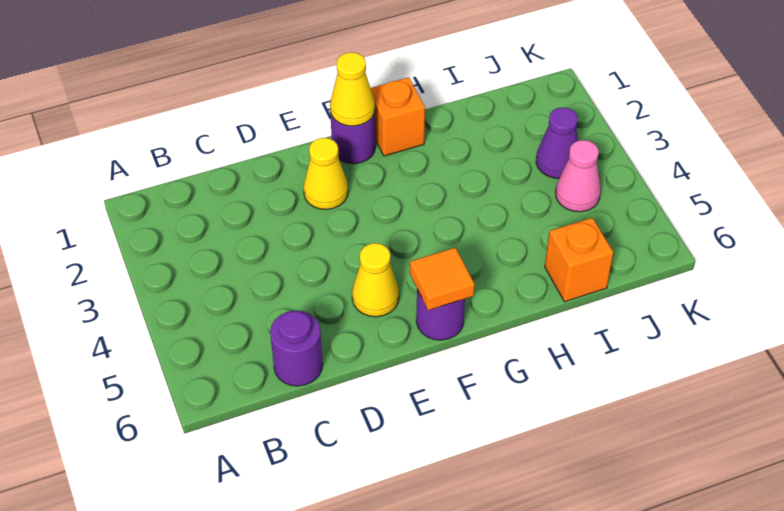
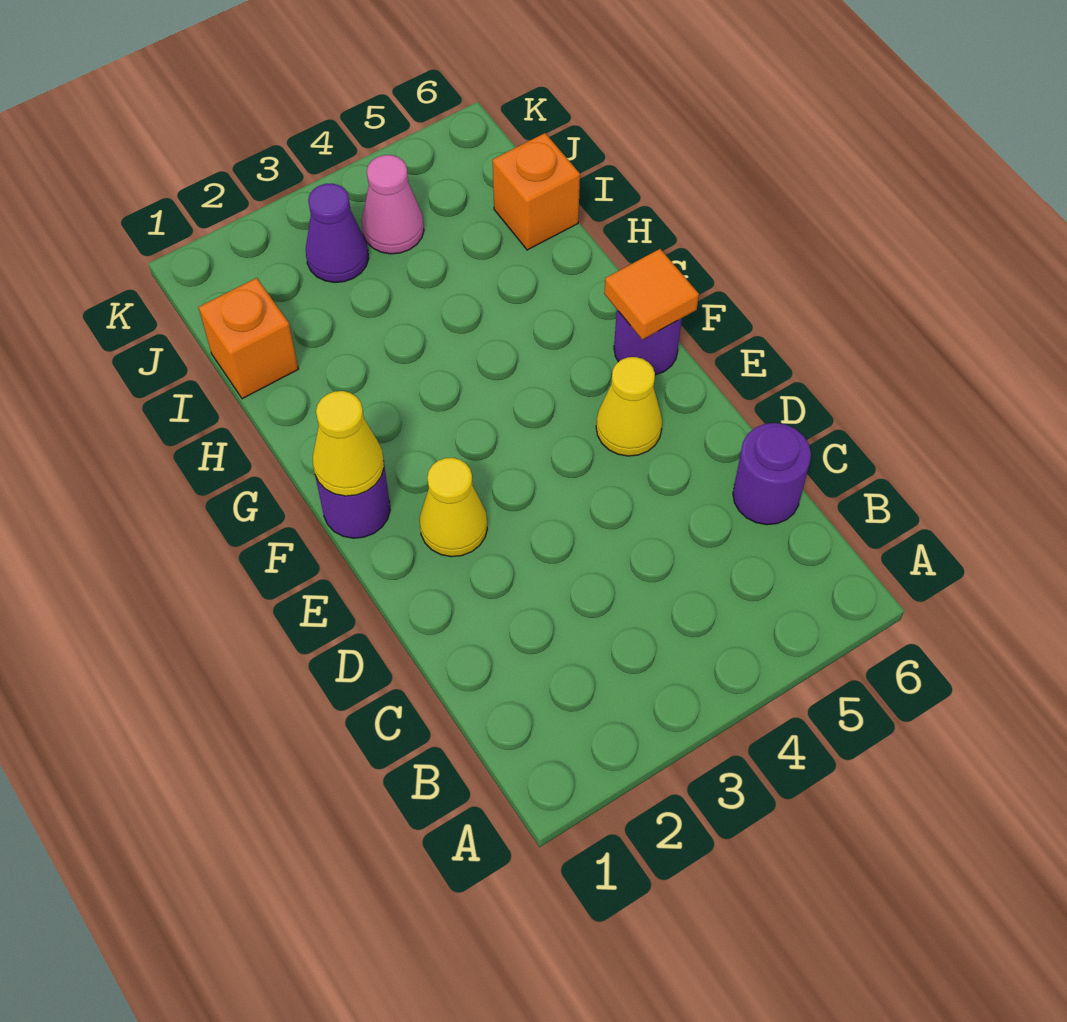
orange brick G1 level 1 -> orange brick I1 level 1

